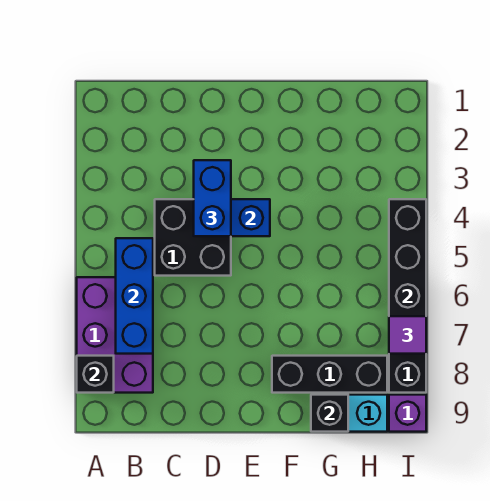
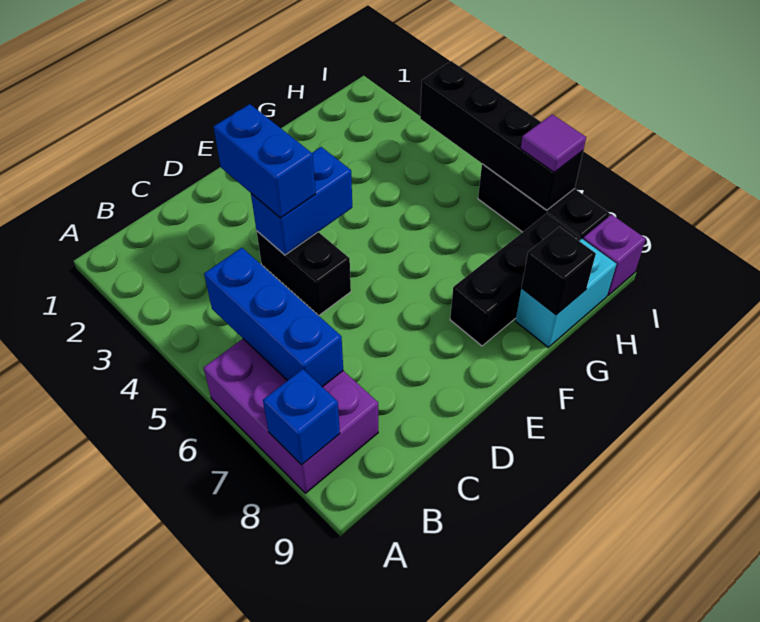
black brick A8 level 2 -> blue brick A8 level 2
black brick C4:D5 level 1 -> black brick D4:D5 level 1

